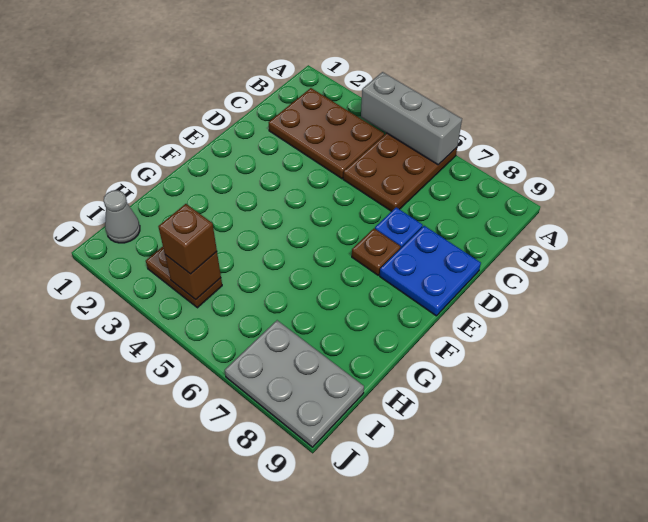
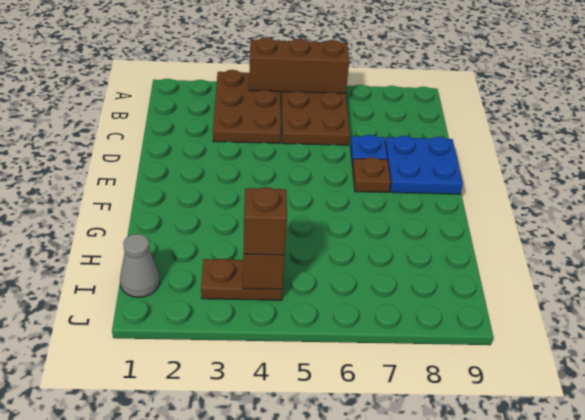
grey brick A4:A6 level 2 -> brown brick A4:A6 level 2
brown plate B2:C4 level 1 -> brown plate A3:C4 level 1
grey plate I7:J9 level 1 -> none

